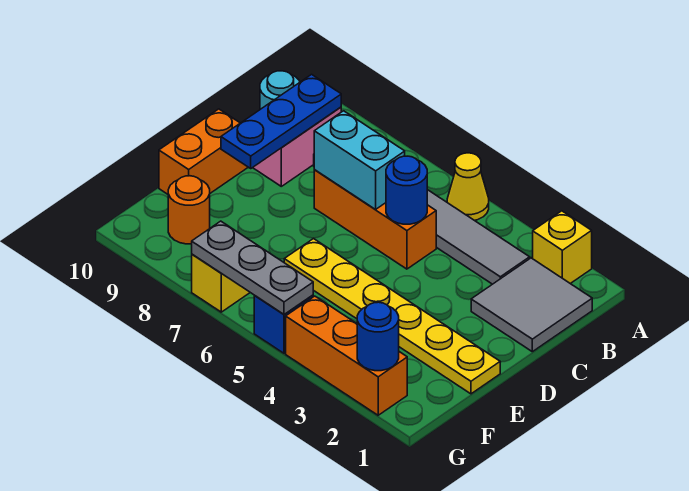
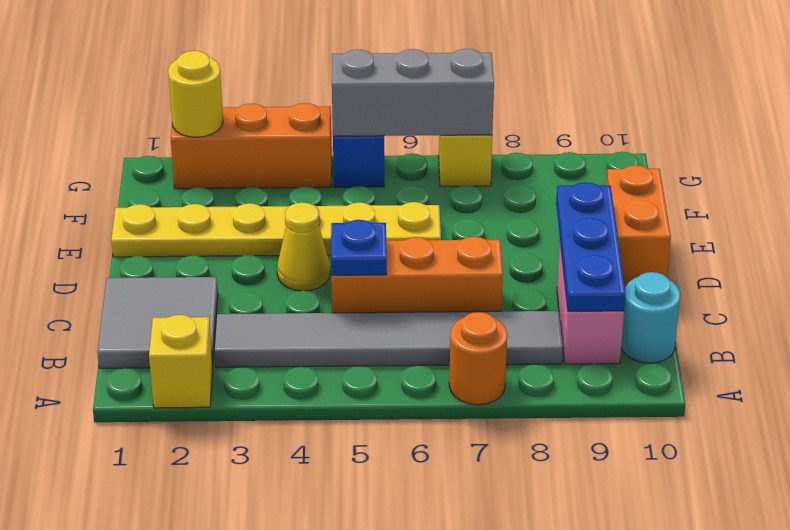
yellow cone A5 level 1 -> yellow cone D4 level 1
blue round brick C5 level 2 -> blue plate C5 level 2
cyan brick C6:C7 level 2 -> none
orange round brick F9 level 1 -> orange round brick A7 level 1
blue round brick G2 level 2 -> yellow round brick G2 level 2
grey plate G5:G7 level 2 -> grey brick G5:G7 level 2

